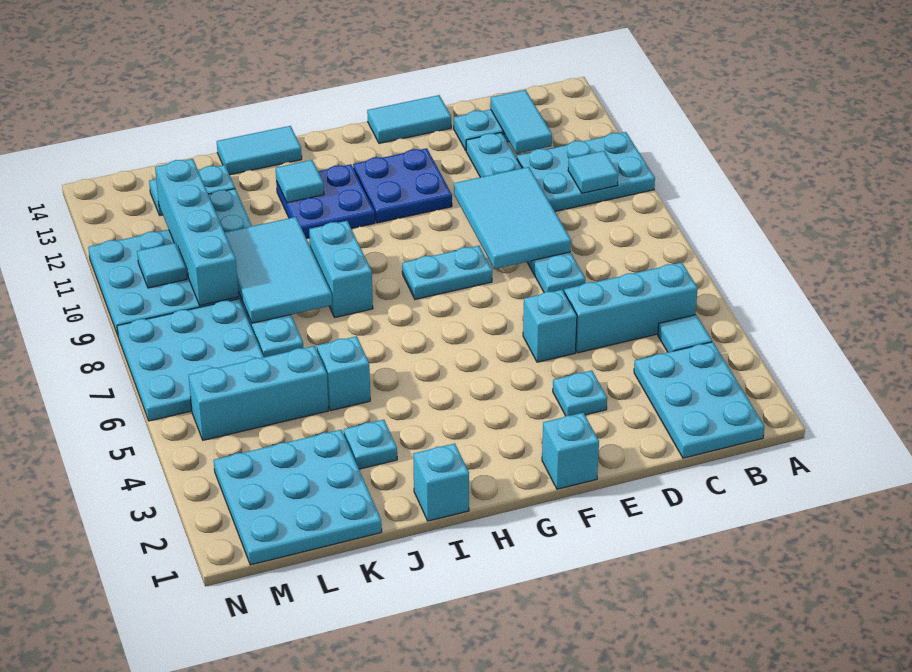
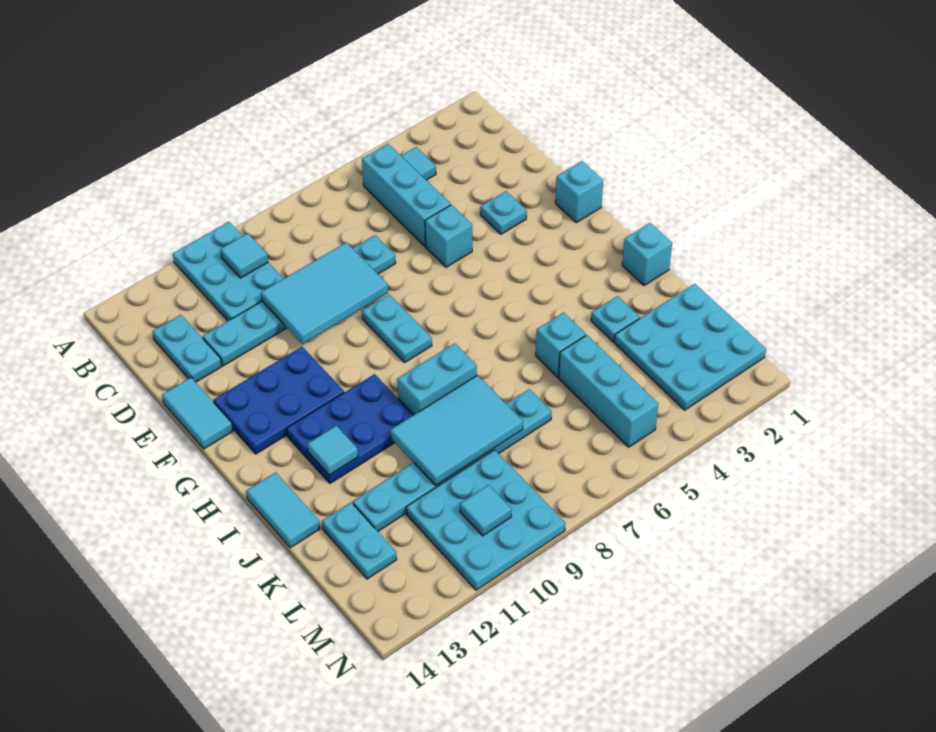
cyan plate B1:C3 level 1 -> none
cyan tile C12:C13 level 2 -> none
blue plate F11:G12 level 1 -> blue plate F11:G13 level 1
blue plate H11:I12 level 1 -> blue plate H10:I12 level 1
cyan plate L6:N8 level 1 -> none
cyan brick L9:L12 level 2 -> none

